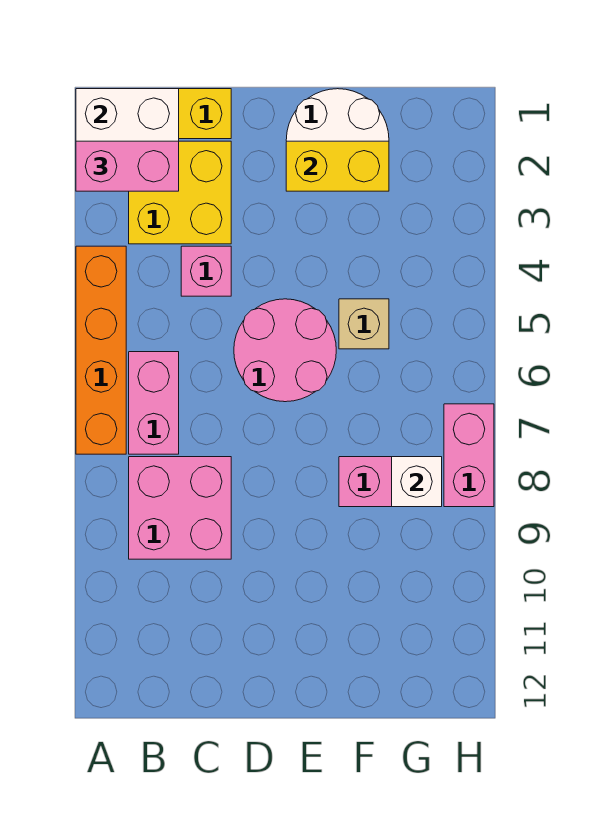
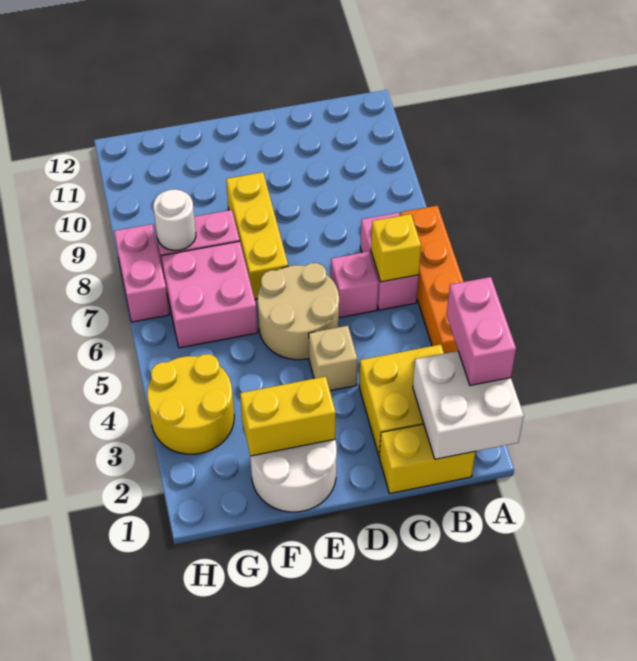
pink brick A2:B2 level 3 -> pink brick A2:A3 level 3
none -> yellow brick B6 level 2
pink brick B8:C9 level 1 -> pink brick F6:G7 level 1
pink brick C4 level 1 -> pink brick C6 level 1
pink round brick D5:E6 level 1 -> tan round brick D5:E6 level 1
none -> yellow brick E7:E9 level 1
tan brick F5 level 1 -> tan brick D4 level 1
none -> yellow round brick G3:H4 level 1
white brick G8 level 2 -> white round brick G8 level 2

